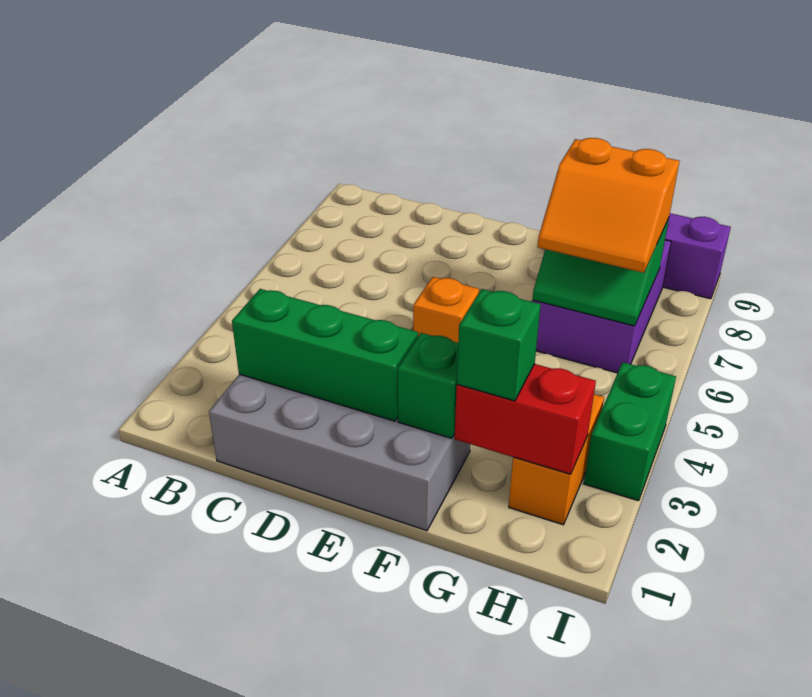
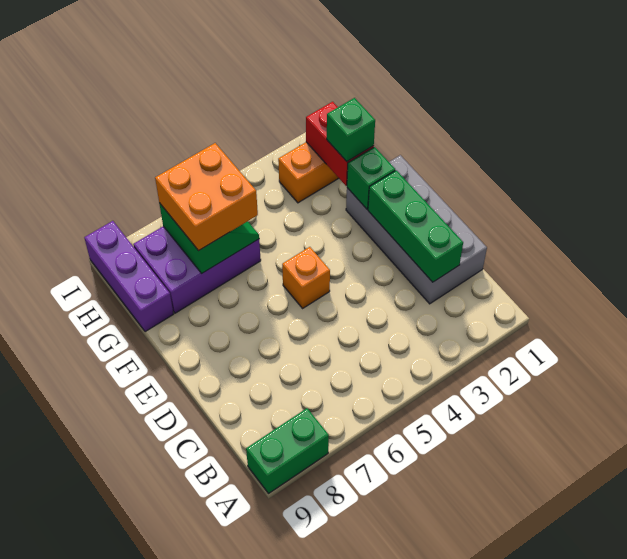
orange slope G6:H7 level 3 top 7 -> orange brick G6:H7 level 3
green brick I3:I4 level 1 -> green brick A8:A9 level 1

